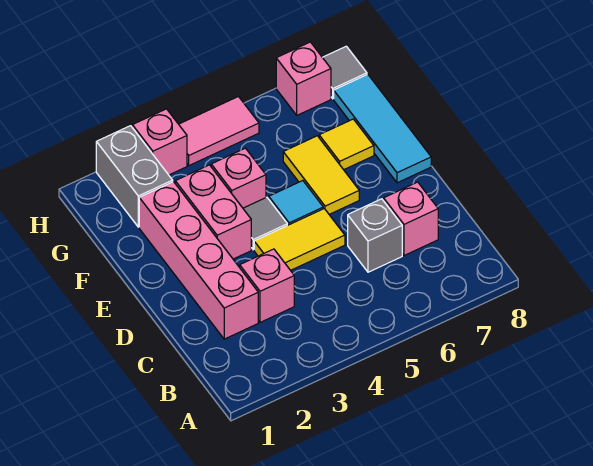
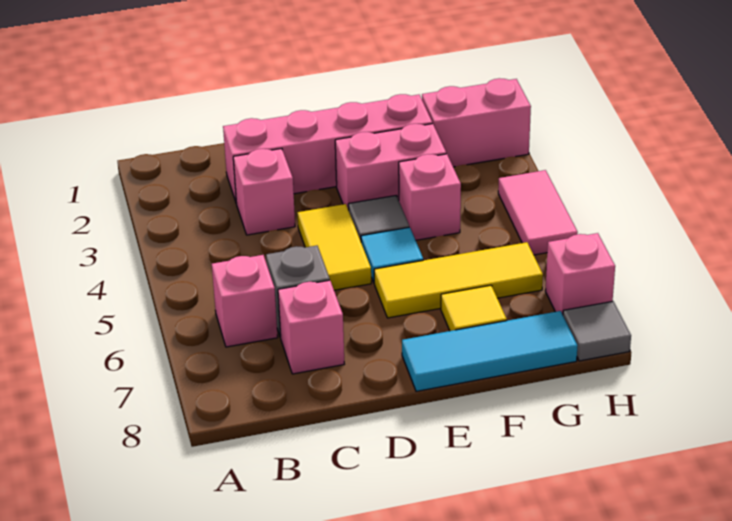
yellow tile E6:F6 level 1 -> yellow tile E6:G6 level 1
grey brick G2:H2 level 1 -> pink brick G2:H2 level 1
pink brick H3 level 1 -> pink brick B6 level 1

